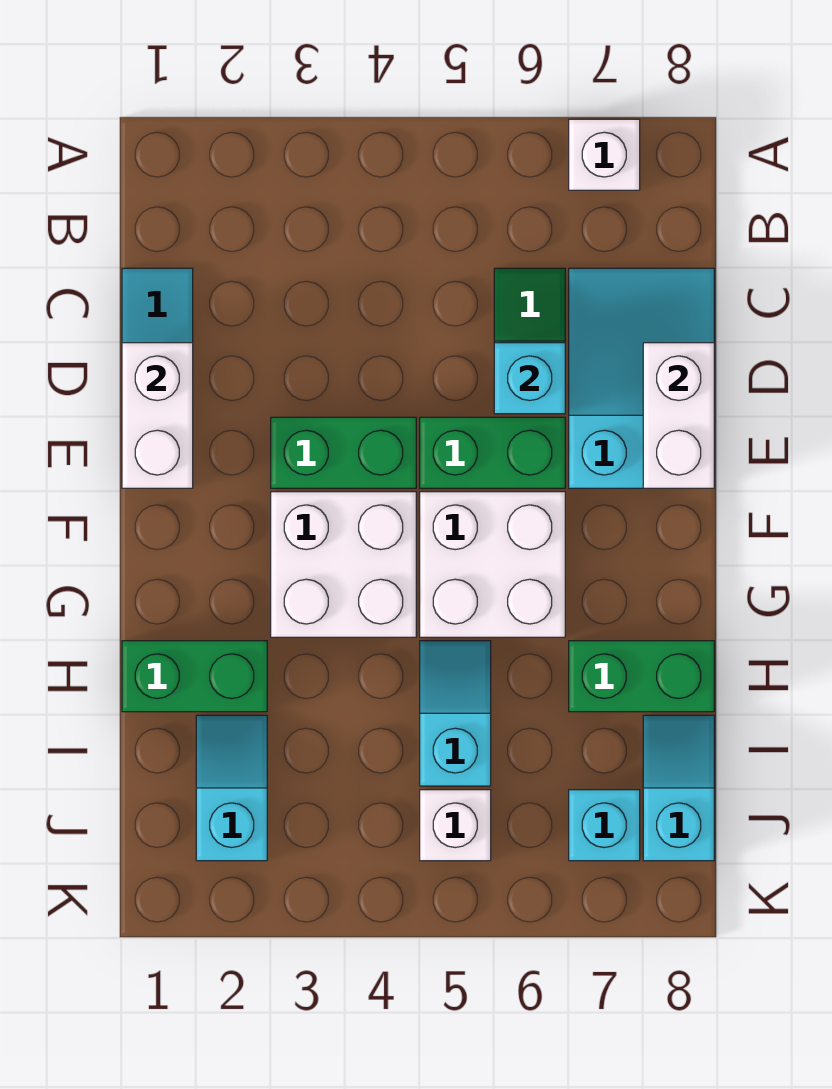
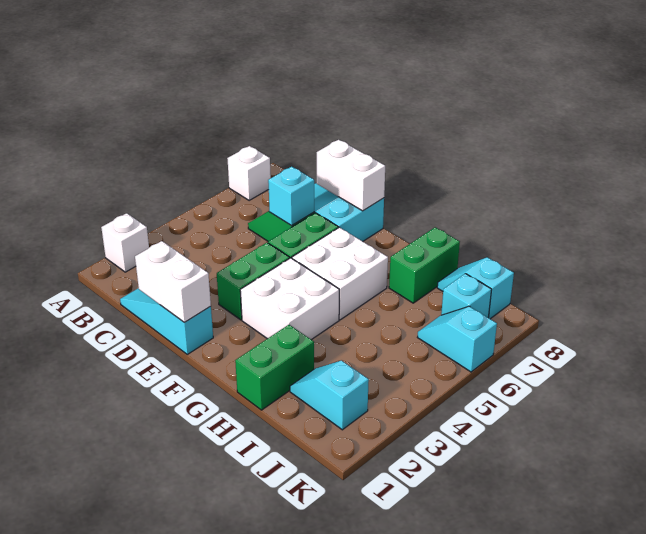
cyan slope H5:I5 level 1 top I -> cyan slope J6:K6 level 1 top K
white brick J5 level 1 -> white brick A2 level 1

